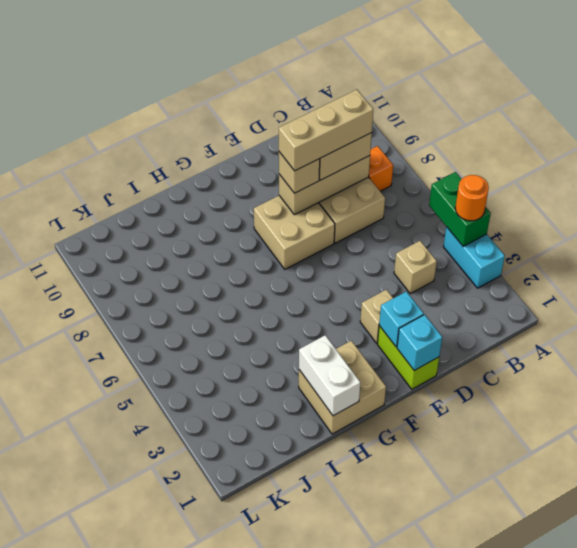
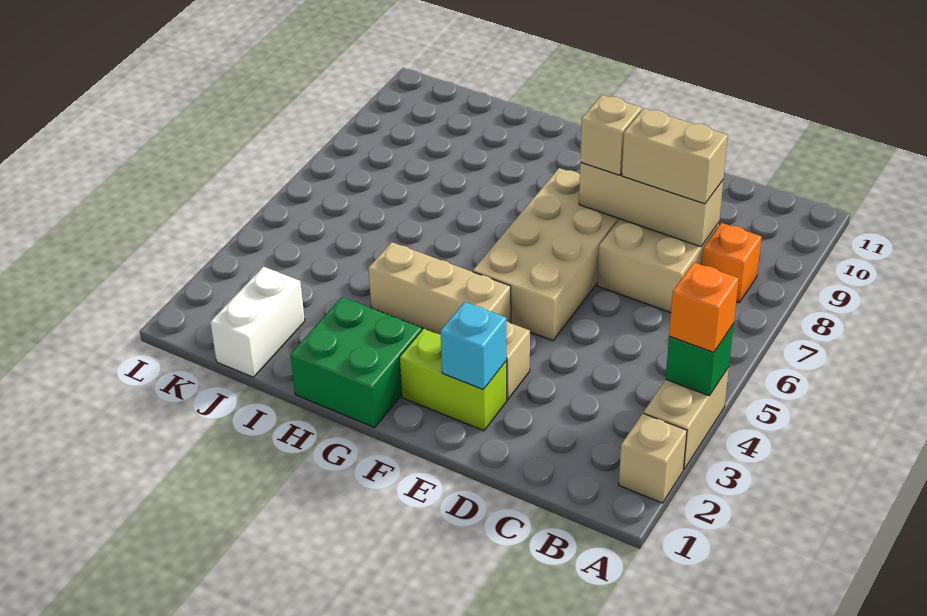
cyan brick A3:A4 level 1 -> tan brick A3:A4 level 1
green brick A4:A5 level 2 -> green brick A4 level 2
orange round brick A4 level 3 -> orange brick A4 level 3
tan brick C4 level 1 -> tan brick A2 level 1
tan brick C8:E8 level 4 -> tan brick F4:H4 level 1
lime brick E1:E2 level 1 -> lime brick E2:F2 level 1
cyan brick E1 level 2 -> none
tan brick E7:F8 level 1 -> tan brick E5:F8 level 1
tan brick G1:H2 level 1 -> green brick G1:H2 level 1
white brick H1:H2 level 2 -> white brick J1:J2 level 1

